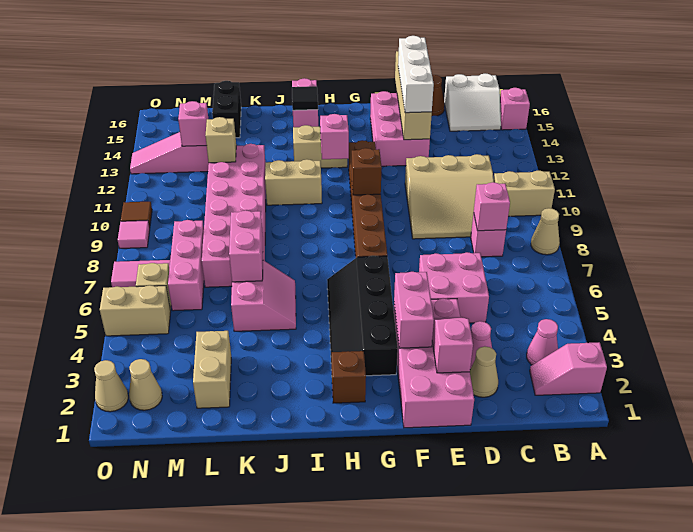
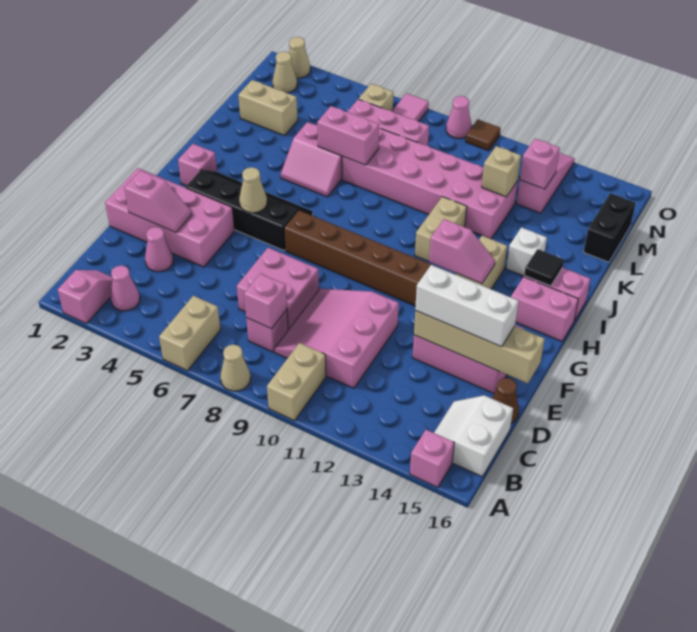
tan slope C9:E11 level 1 top 11 -> pink slope C9:E11 level 1 top 11
tan cone D2 level 1 -> tan cone G5 level 2
pink brick D5:E6 level 1 -> pink brick D7:E8 level 1
pink brick F3:F4 level 2 -> pink brick H15:H16 level 1
brown brick G10 level 2 -> none
brown brick H2 level 1 -> pink brick H2 level 1
none -> white brick J14 level 1
black brick L15:L16 level 1 -> black brick L16:M16 level 1
tan brick N5:O5 level 1 -> tan brick A6:B6 level 1
pink tile O9 level 1 -> pink cone O9 level 1

